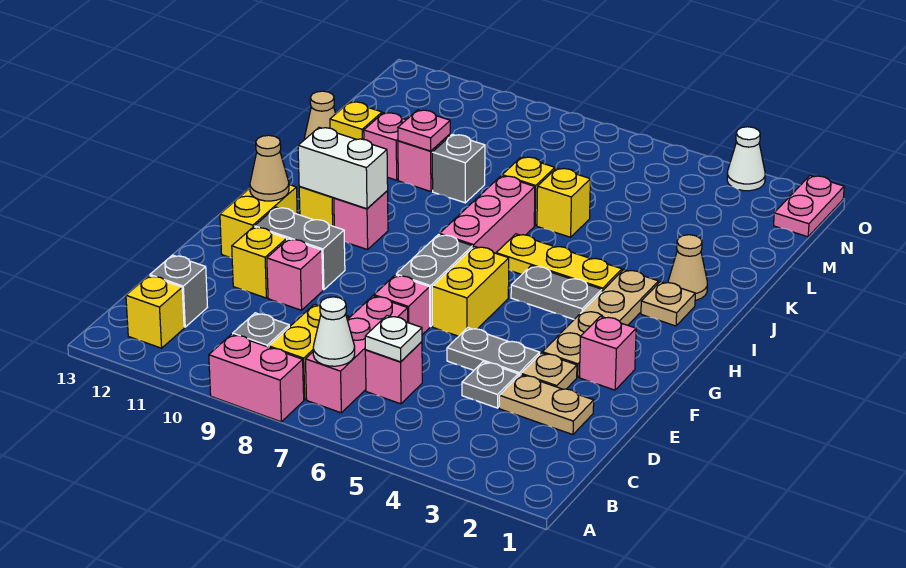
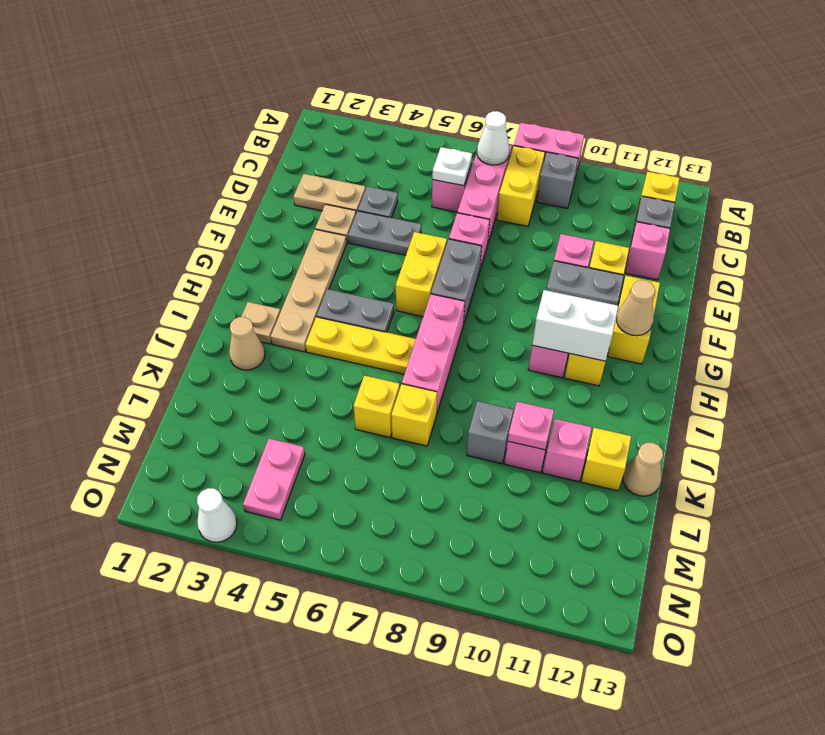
pink brick F2 level 1 -> pink brick D12 level 1
pink plate N1:O1 level 1 -> pink plate M4:N4 level 1

